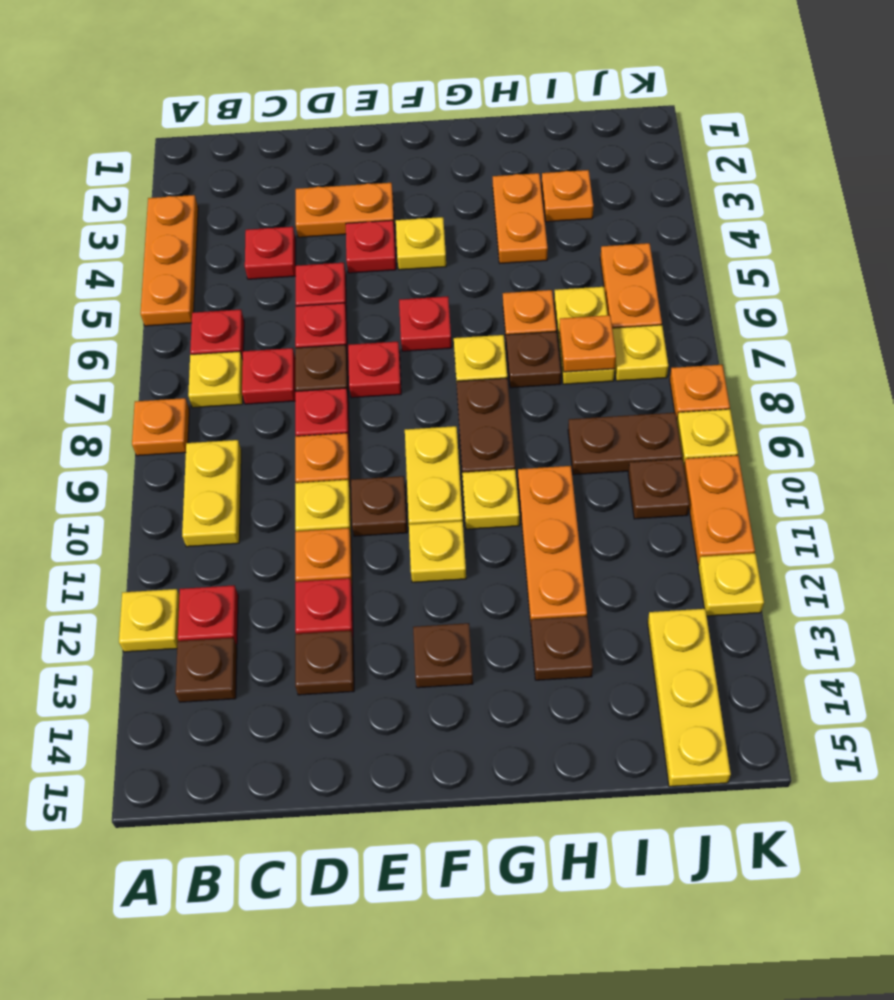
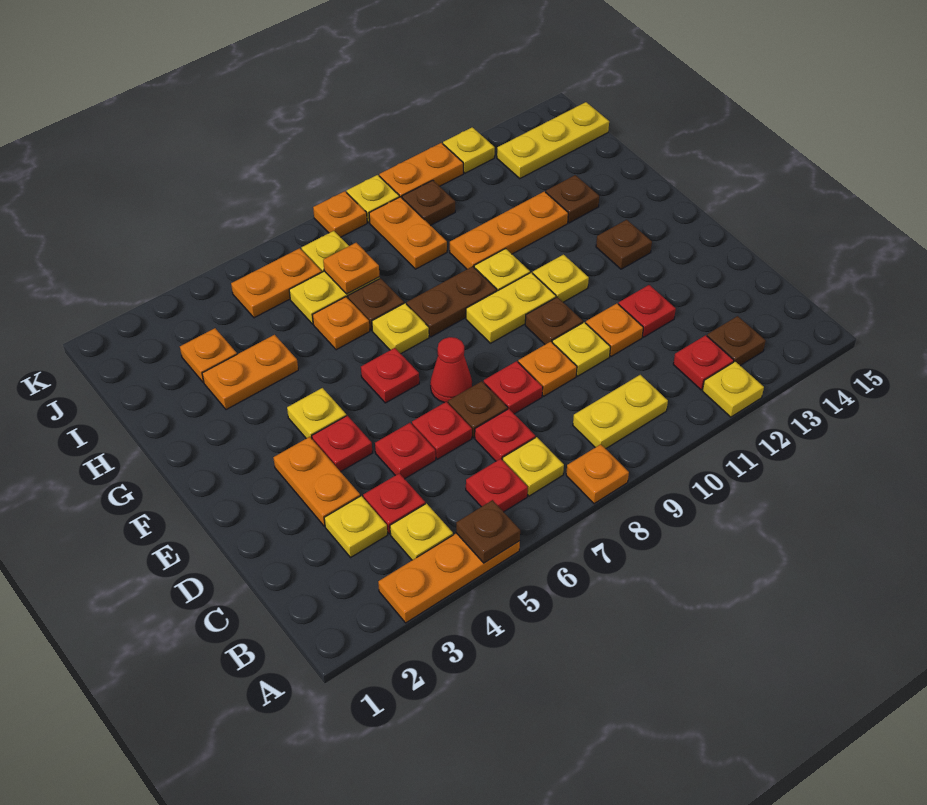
none -> yellow plate B4 level 1
none -> yellow plate C3 level 1
brown plate D13 level 1 -> brown plate A5 level 2
red plate E7 level 1 -> red cone E7 level 1
brown plate I9:J9 level 1 -> orange plate I9:J9 level 1

